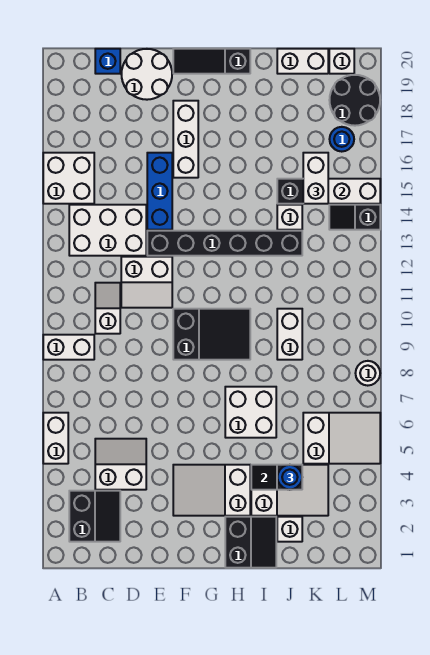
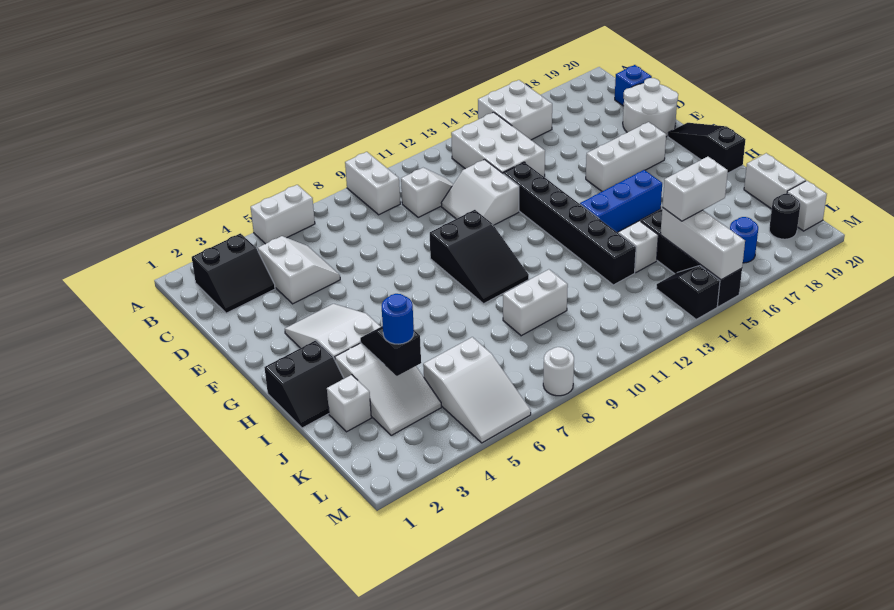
blue brick E14:E16 level 1 -> blue brick H14:H16 level 1
white brick H6:I7 level 1 -> none
black round brick L18:M19 level 1 -> black round brick L19 level 1

